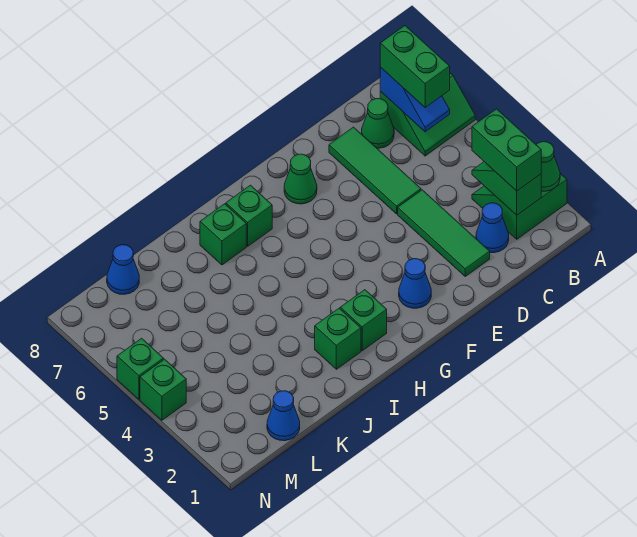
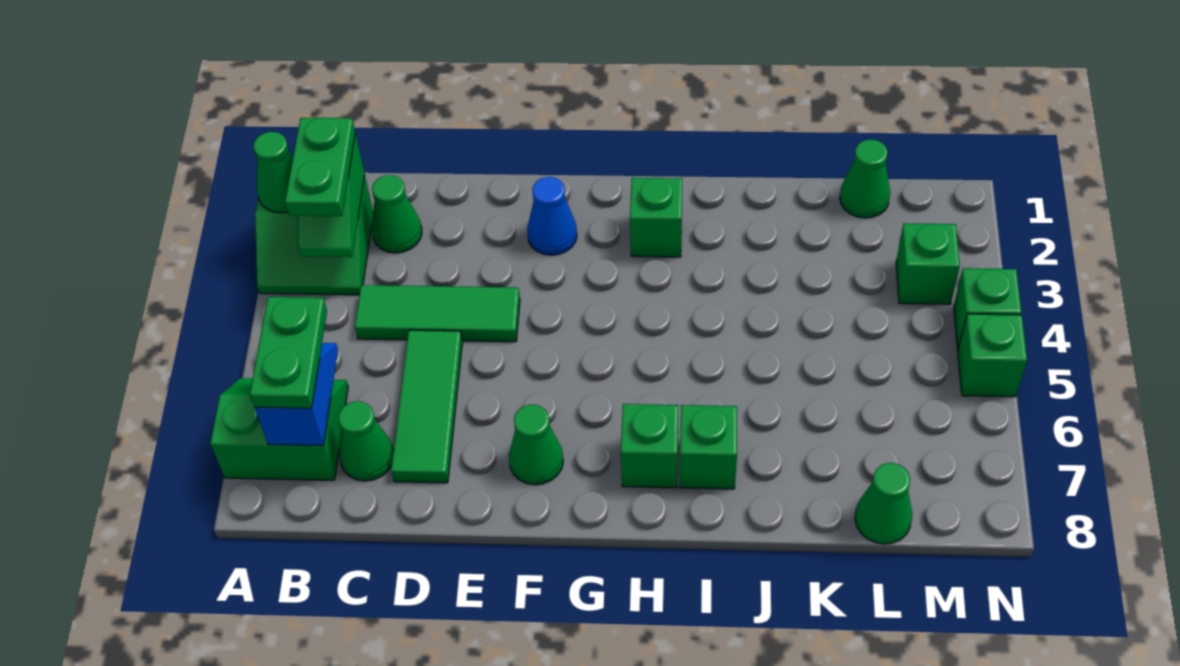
green brick B2:B3 level 3 -> green plate B2:B3 level 3
green brick B6:B7 level 3 -> green plate B6:B7 level 3
blue cone C2 level 1 -> green cone C2 level 1
green tile D2:D4 level 1 -> green tile C4:E4 level 1
green brick I2 level 1 -> green brick M3 level 1
blue cone L1 level 1 -> green cone L1 level 1
blue cone L8 level 1 -> green cone L8 level 1

